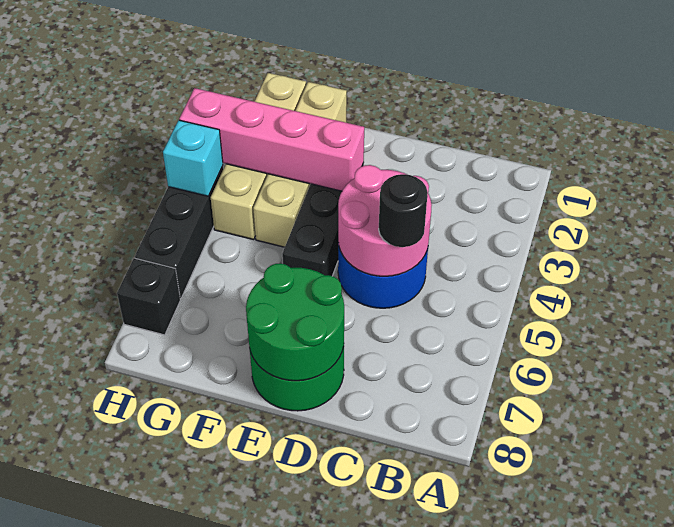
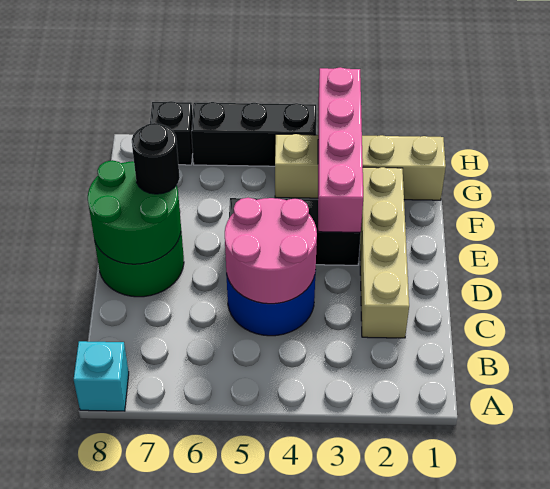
black round brick C5 level 3 -> black round brick E7 level 3
tan brick F1:F4 level 1 -> tan brick C2:F2 level 1
cyan brick H4 level 2 -> cyan brick A8 level 1

